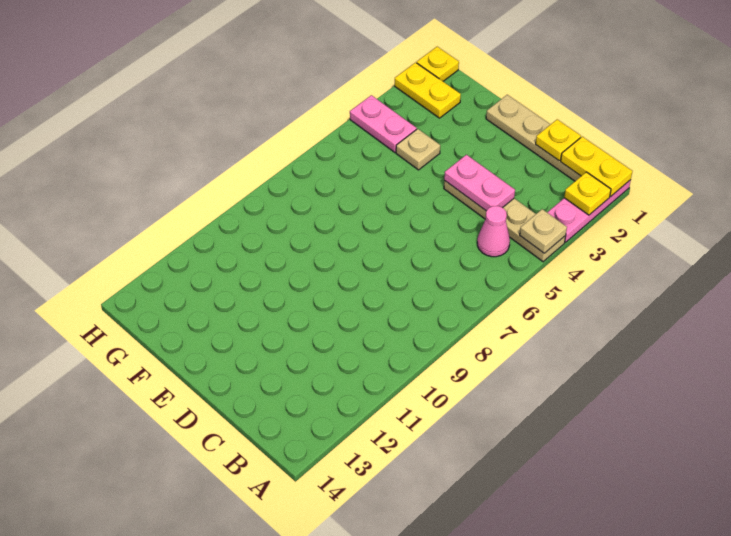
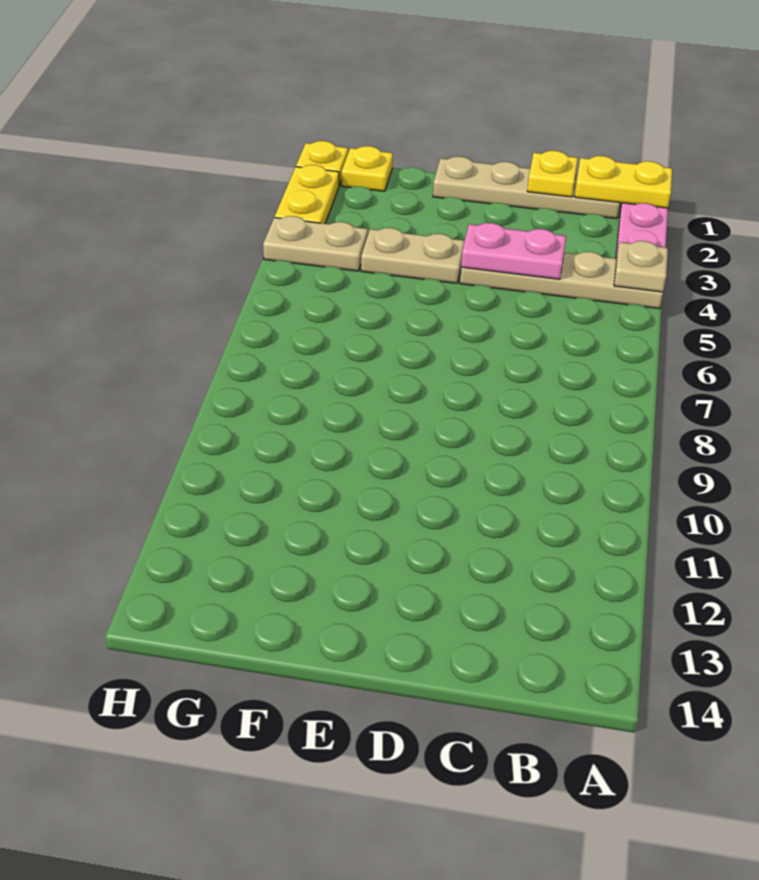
yellow plate A2 level 2 -> yellow plate G1 level 1
pink cone B5 level 1 -> none
tan plate F4 level 1 -> tan plate E4:F4 level 1
yellow plate G2:H2 level 1 -> yellow plate H2:H3 level 1
pink plate G4:H4 level 1 -> tan plate G4:H4 level 1

